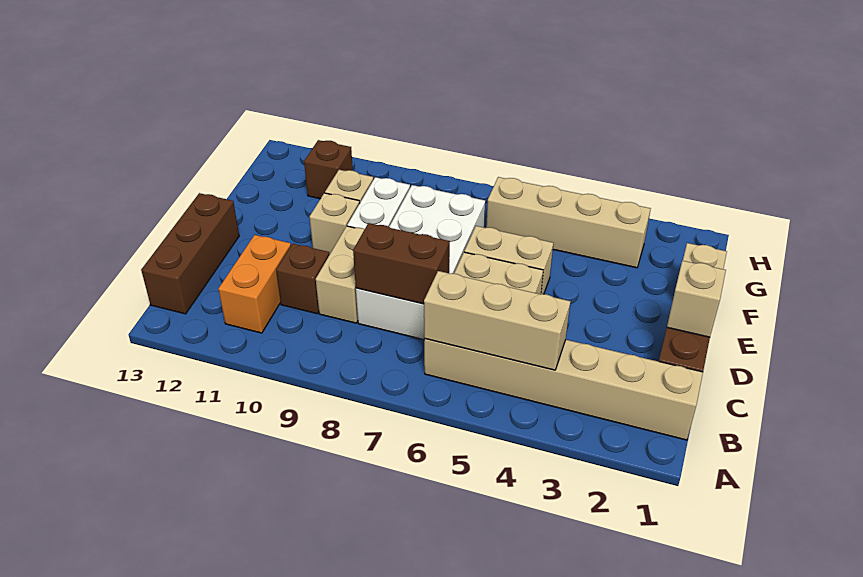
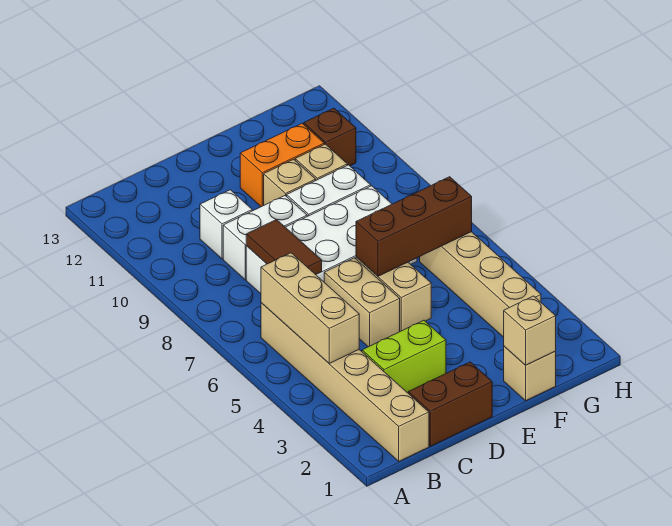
orange brick B11:C11 level 1 -> orange brick E11:F11 level 1
brown brick B13:D13 level 1 -> brown brick E6:G6 level 2
none -> lime brick C3:D3 level 1
brown brick C7:C8 level 2 -> brown tile C7:C8 level 2
tan brick C9:D9 level 1 -> white brick C9:D9 level 1
brown brick C10 level 1 -> white brick C10 level 1
tan brick D1 level 2 -> tan brick F1 level 2

